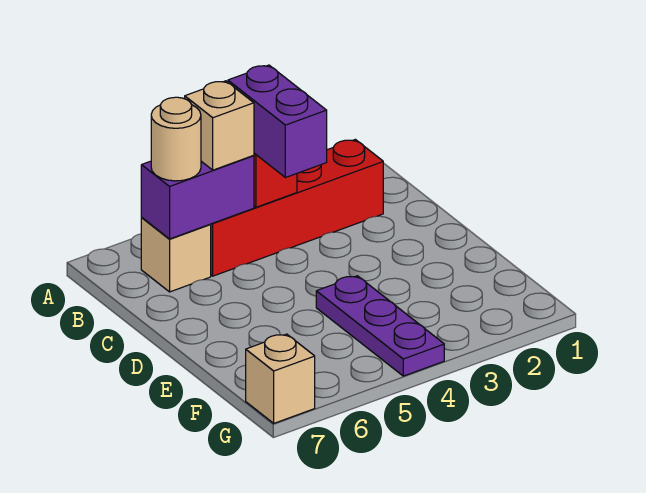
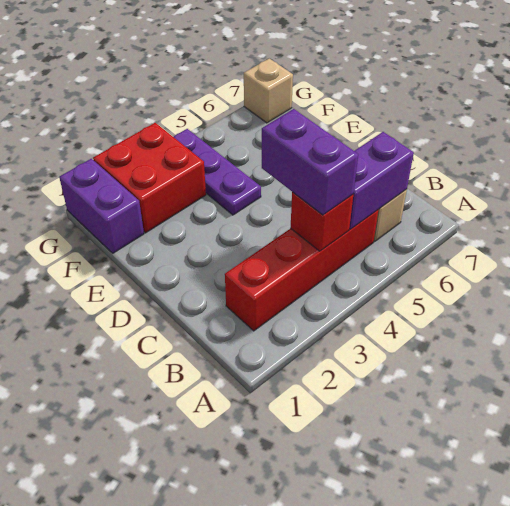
tan brick B5 level 3 -> none
tan round brick B6 level 3 -> none
none -> purple brick F1:G1 level 1
none -> red brick F2:G3 level 1

